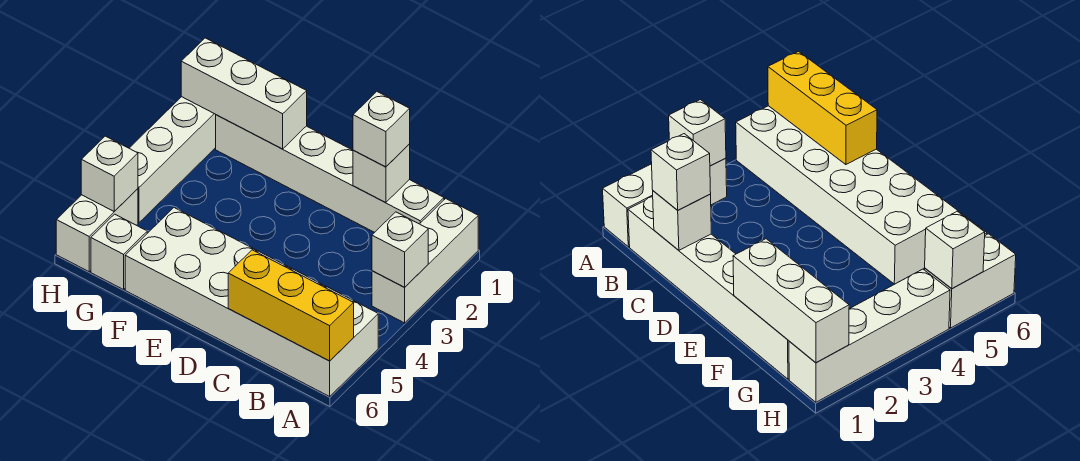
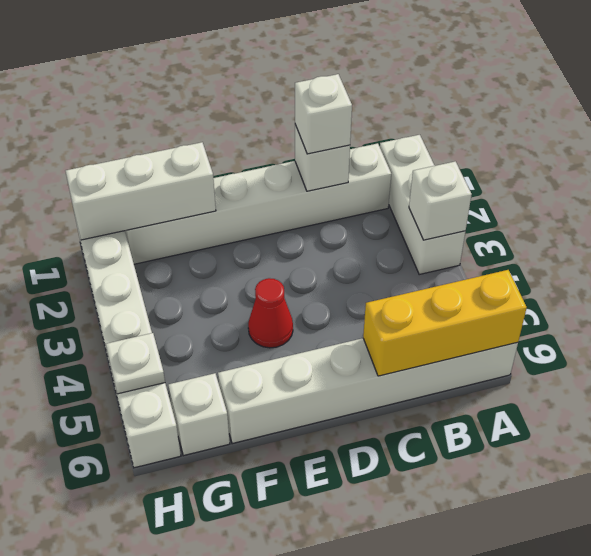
white brick A5:F6 level 1 -> white brick A6:F6 level 1
none -> red cone E4 level 1
white brick H5 level 2 -> white plate H5 level 2

